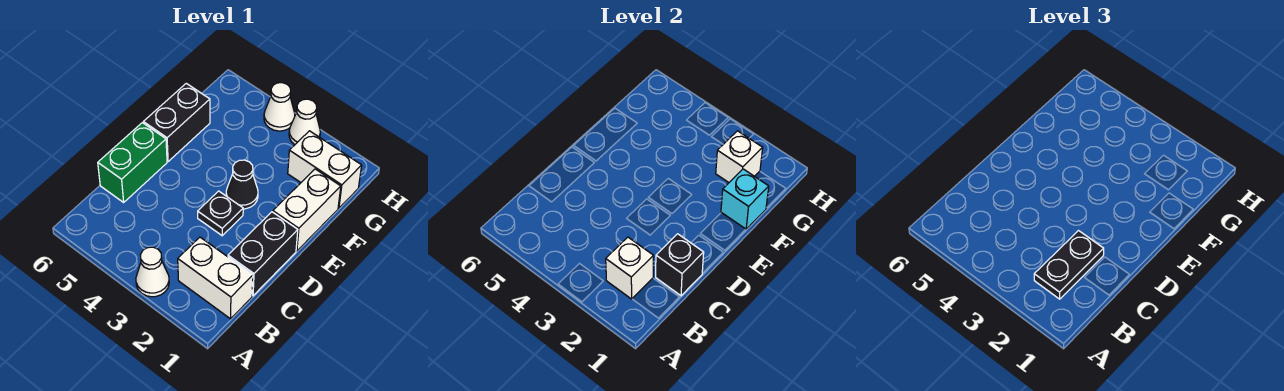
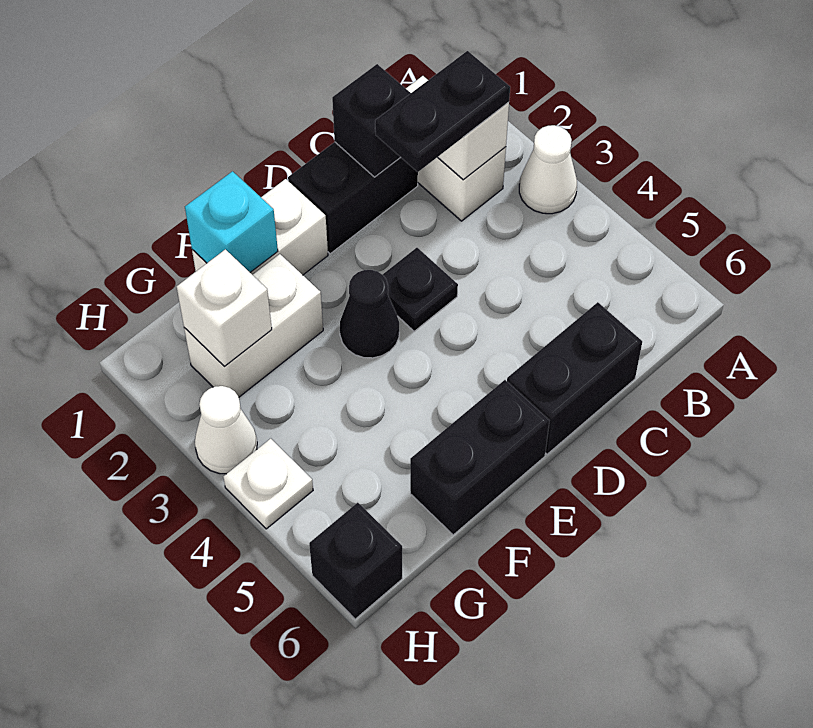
green brick C6:D6 level 1 -> black brick C6:D6 level 1
white brick G1:G2 level 1 -> white brick F2:G2 level 1
white cone H4 level 1 -> white plate H4 level 1
none -> black brick H6 level 1

